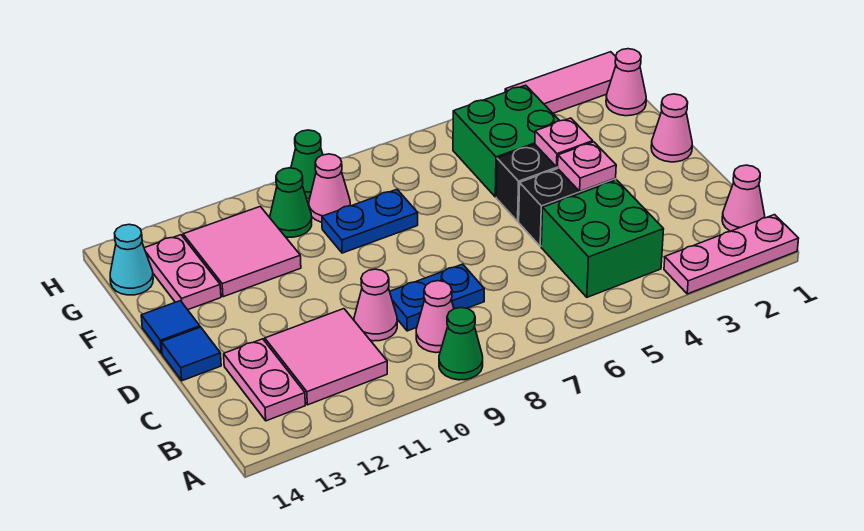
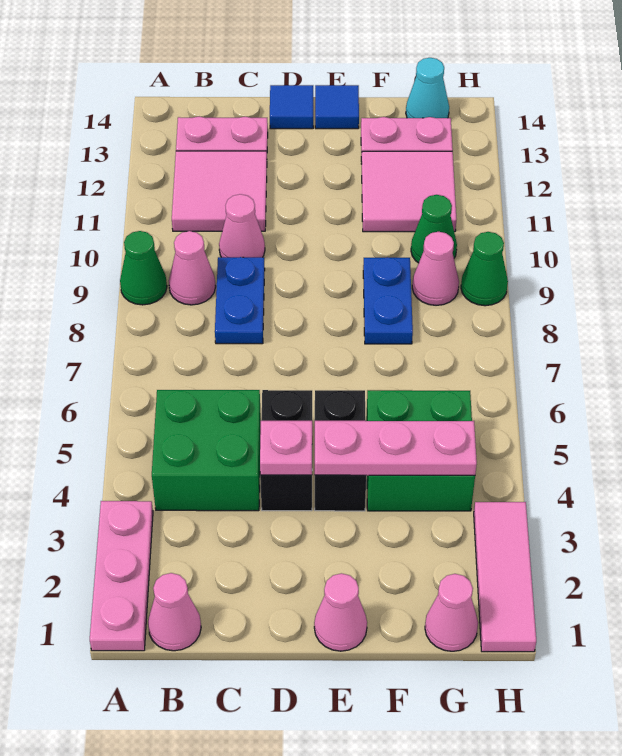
pink plate E4 level 2 -> pink plate E4:G4 level 2

